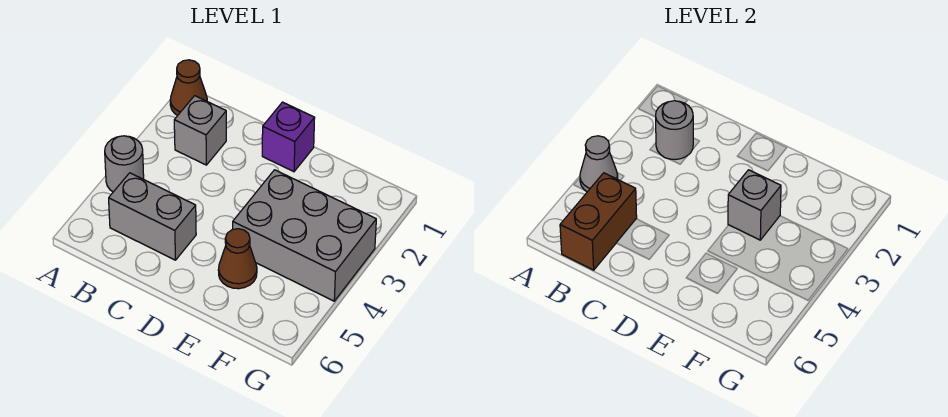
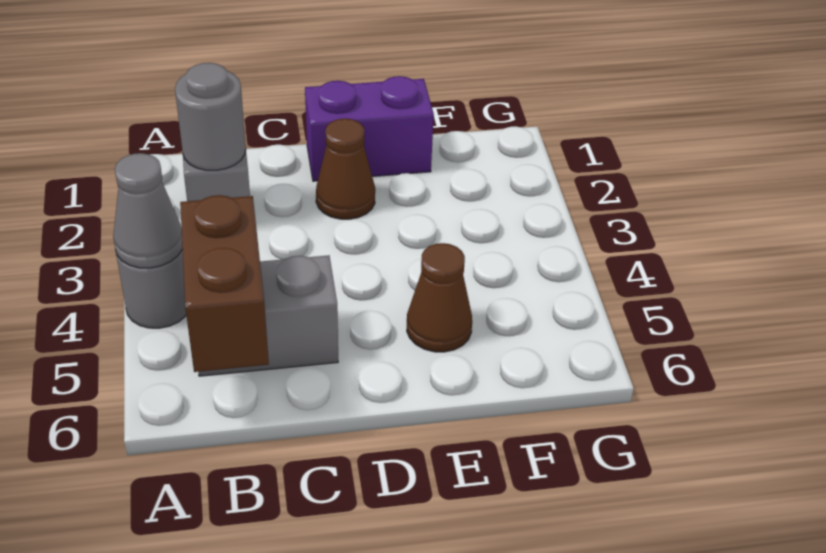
brown cone A1 level 1 -> brown cone D2 level 1
purple brick D1 level 1 -> purple brick D1:E1 level 1
grey brick E3:G4 level 1 -> none
grey brick E3 level 2 -> none

